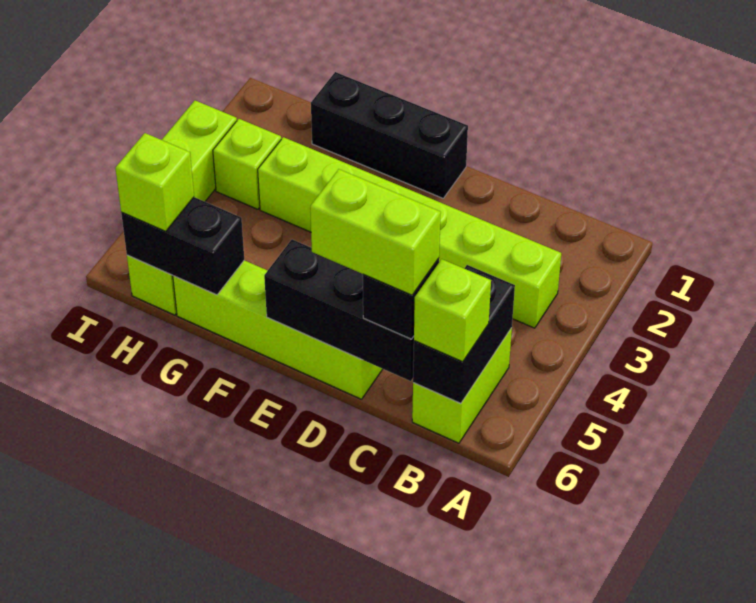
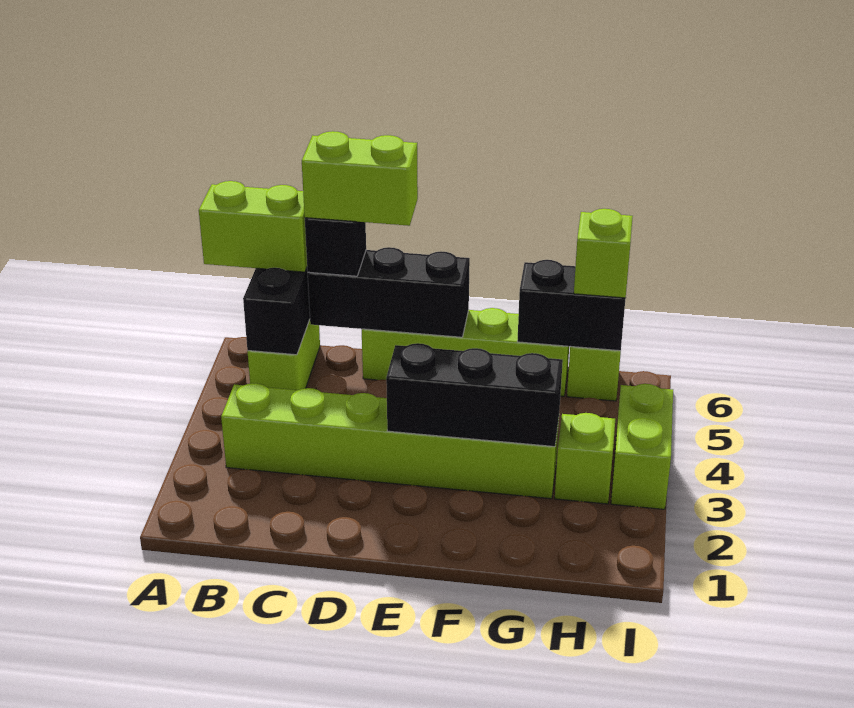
lime brick B6 level 3 -> lime brick A6:B6 level 3
black brick E1:G1 level 1 -> black brick E3:G3 level 2

